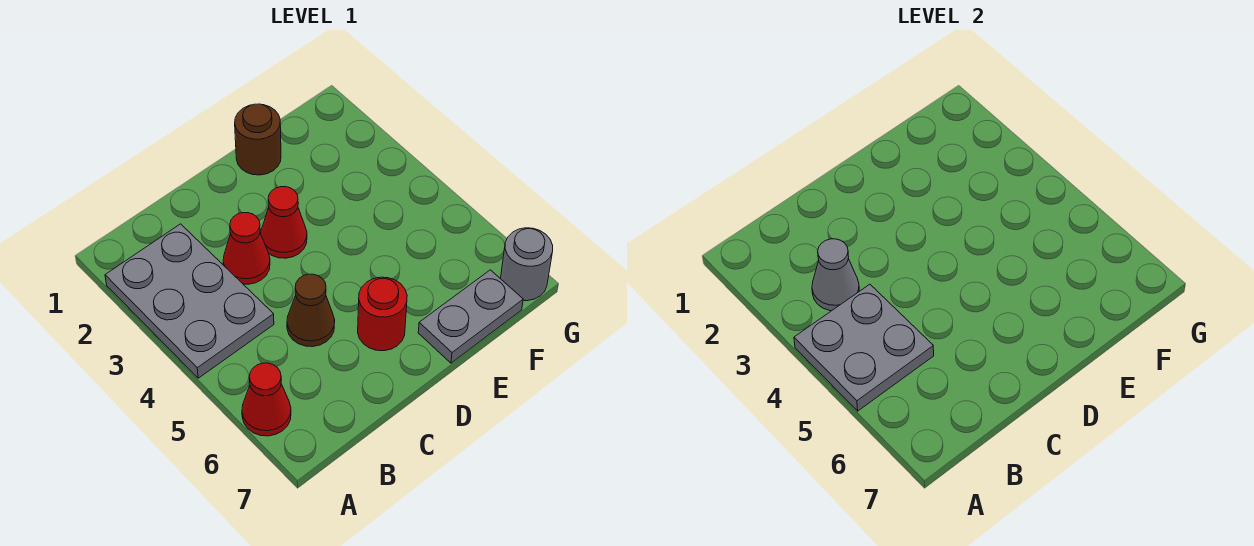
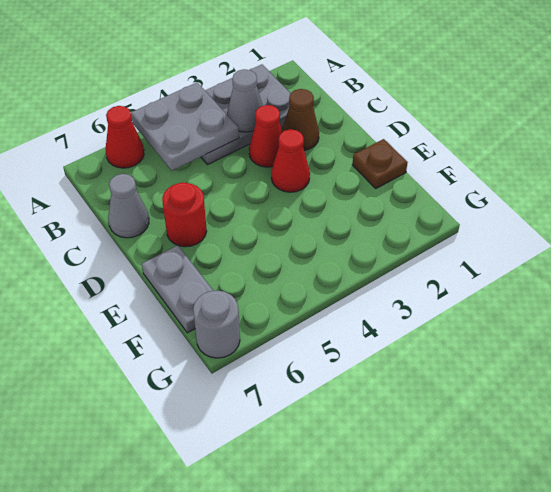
brown cone C5 level 1 -> brown cone C2 level 1
none -> grey cone C7 level 1
brown round brick E1 level 1 -> brown plate E1 level 1

